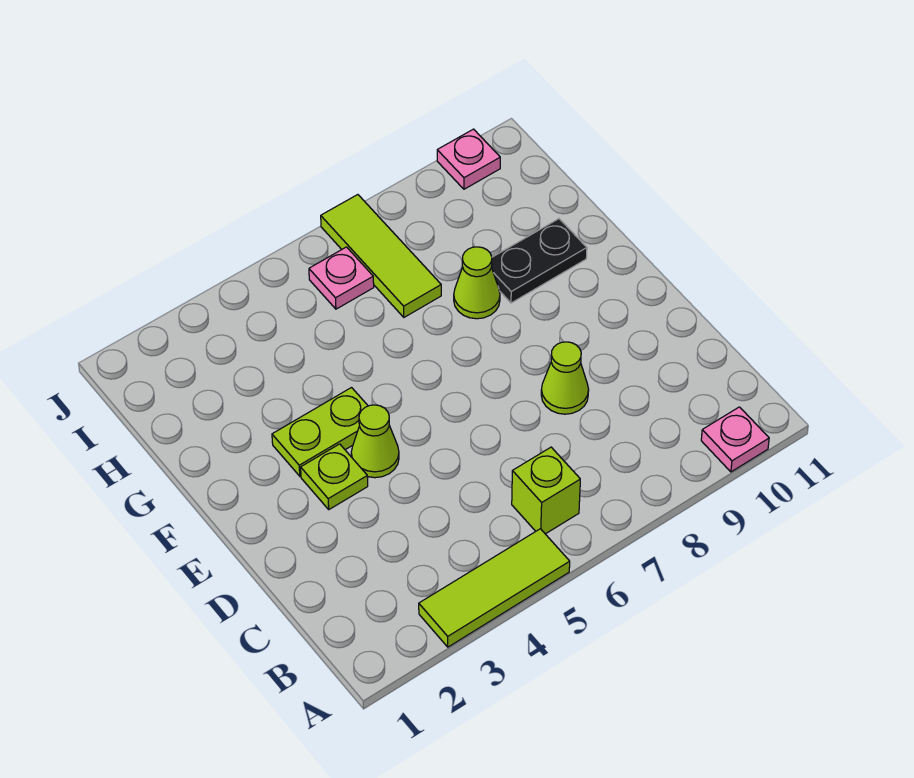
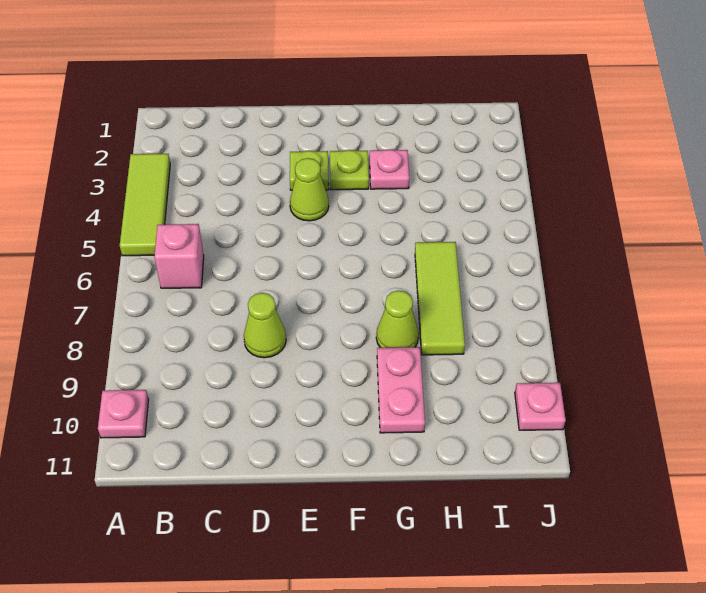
lime brick B6 level 1 -> pink brick B6 level 1
lime plate F3:F4 level 1 -> lime plate F3 level 1
black plate G9:G10 level 1 -> pink plate G9:G10 level 1
lime tile H7:J7 level 1 -> lime tile H6:H8 level 1
pink plate I6 level 1 -> pink plate G3 level 1

